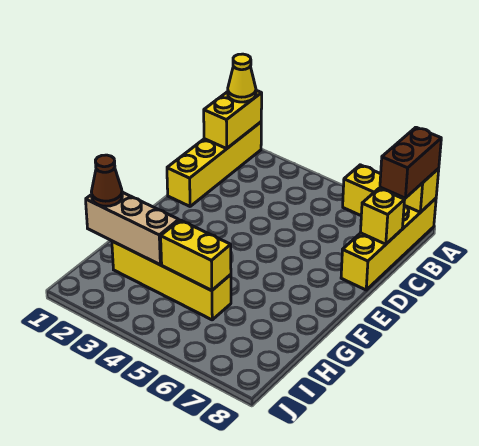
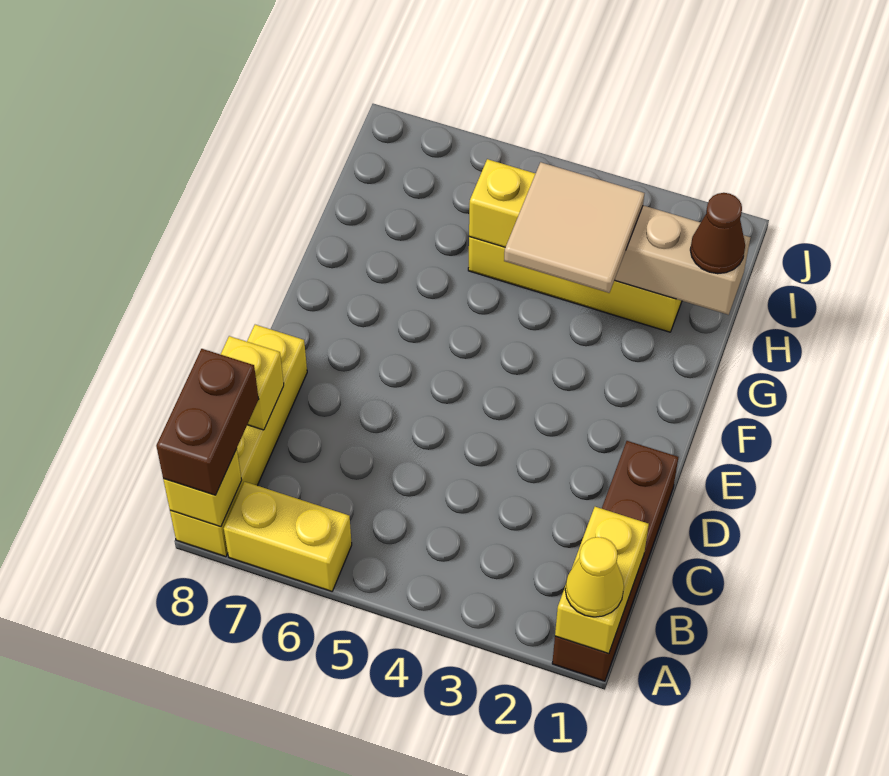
yellow brick A1:D1 level 1 -> brown brick A1:D1 level 1
none -> tan tile G3:H4 level 3

